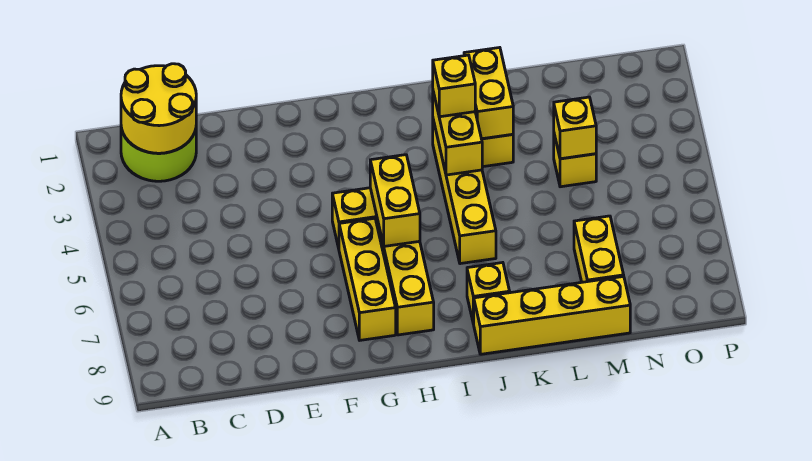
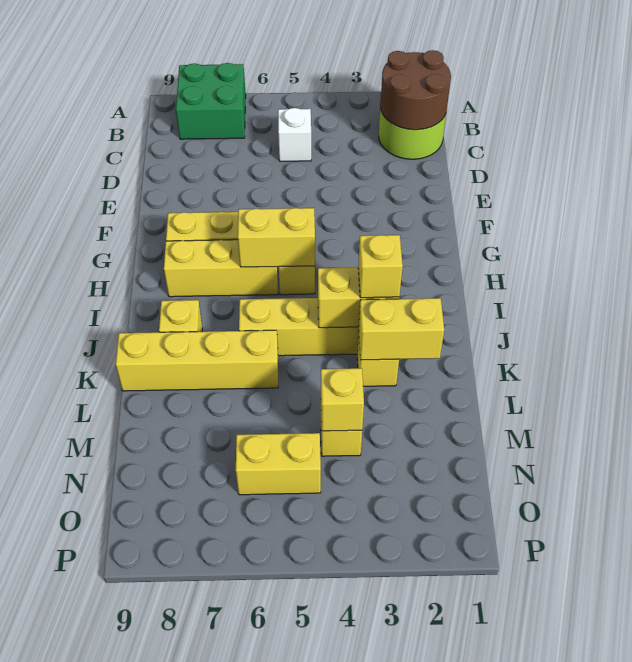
none -> green brick A7:B8 level 1
yellow round brick B1:C2 level 2 -> brown round brick B1:C2 level 2
none -> white brick C5 level 1
yellow brick J9:M9 level 1 -> yellow brick K6:K9 level 1
yellow brick M7:M8 level 1 -> yellow brick N5:N6 level 1

